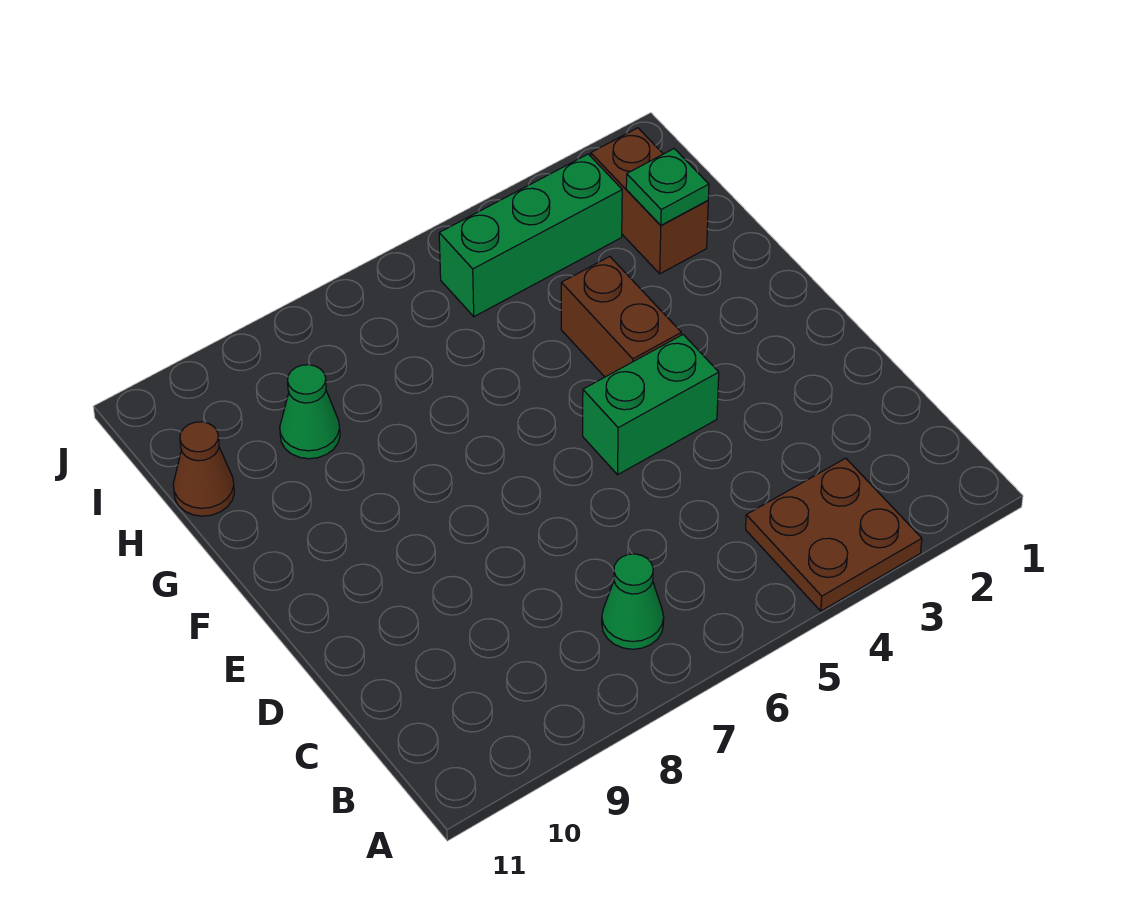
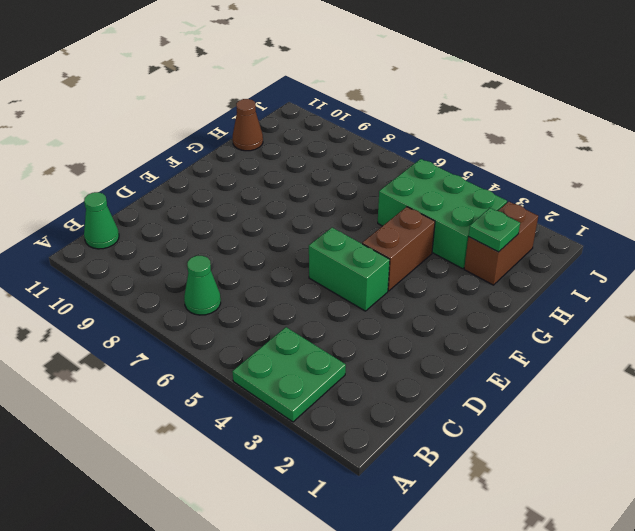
brown plate A3:B4 level 1 -> green plate A3:B4 level 1
green cone H9 level 1 -> green cone B11 level 1
green brick I3:I5 level 1 -> green brick H3:I5 level 1

